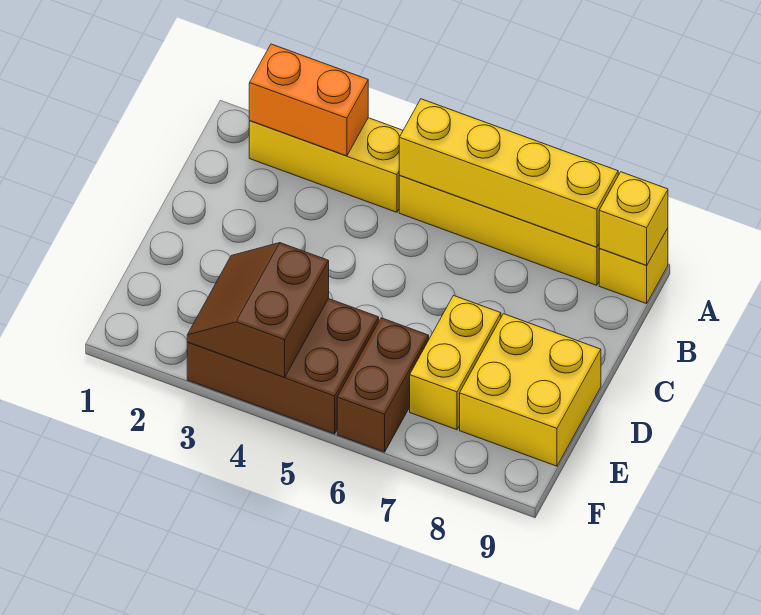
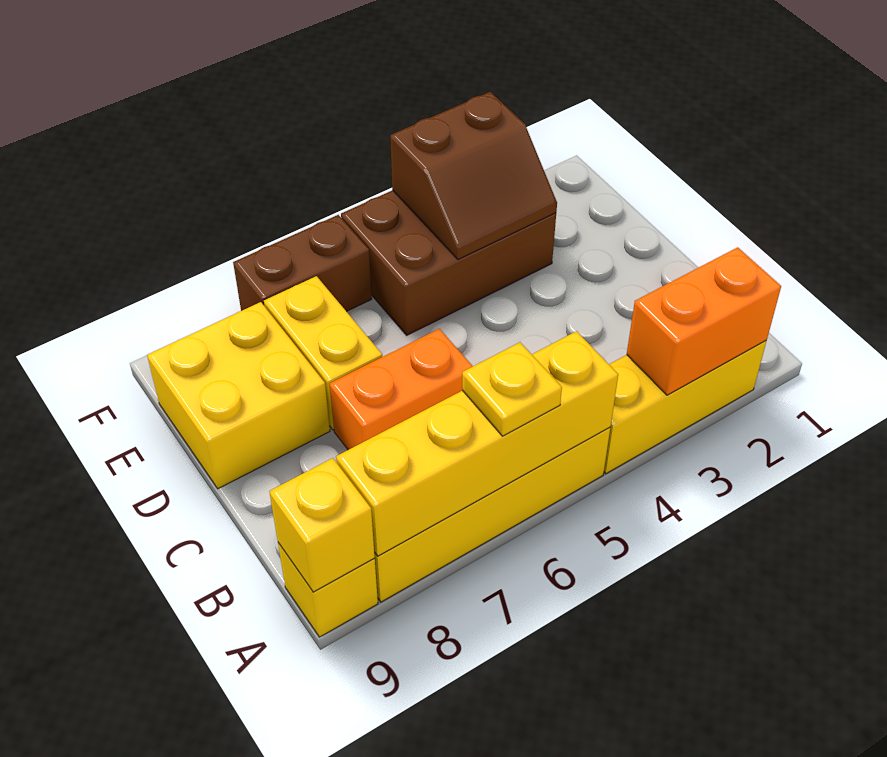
none -> yellow plate A6 level 3
none -> orange brick C6:C7 level 1
brown slope E3:F4 level 2 top 4 -> brown slope E3:F4 level 2 top F
brown brick E6:F6 level 1 -> brown brick F6:F7 level 1

